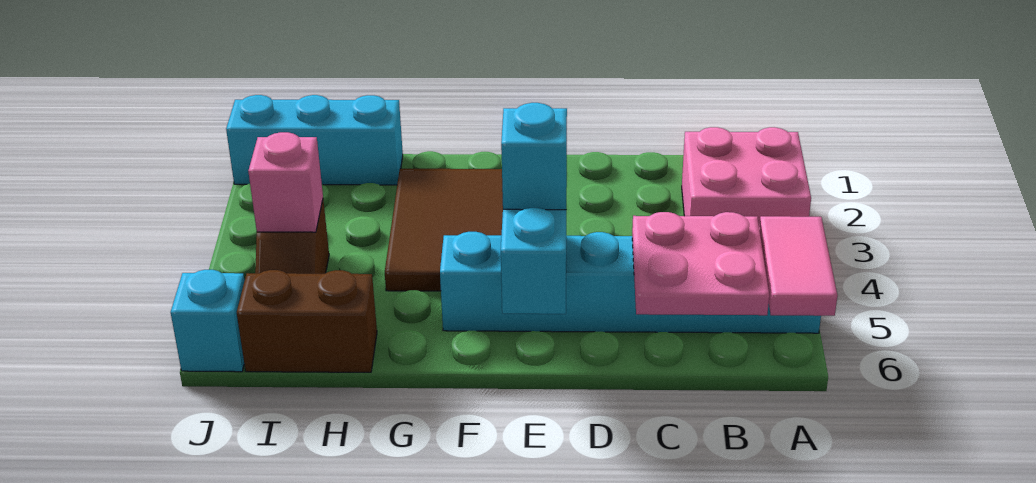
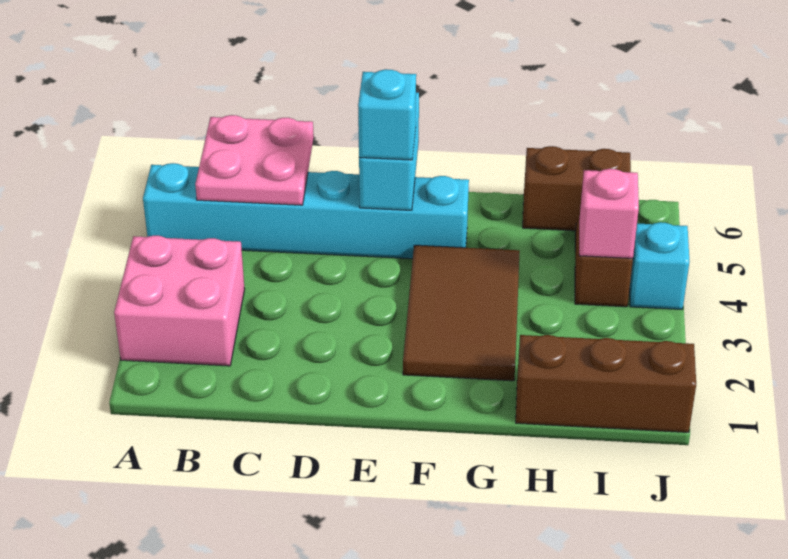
pink tile A5:A6 level 2 -> none
cyan brick H1:J1 level 1 -> brown brick H1:J1 level 1
cyan brick J6 level 1 -> cyan brick J4 level 1

